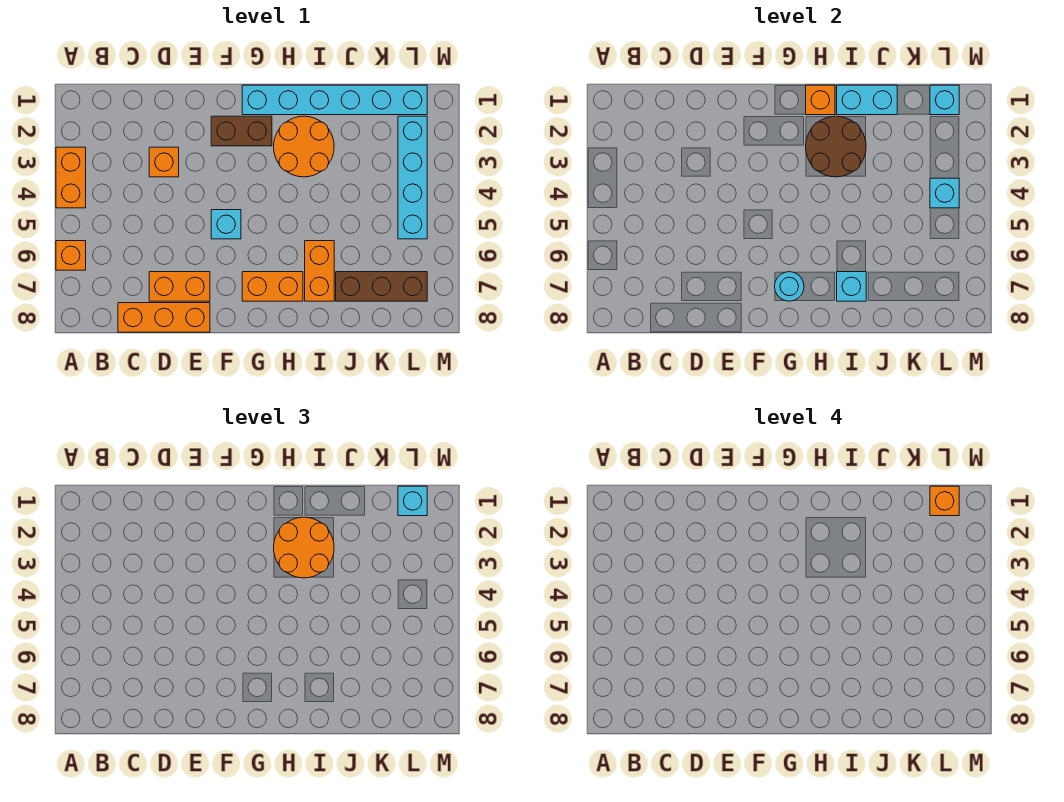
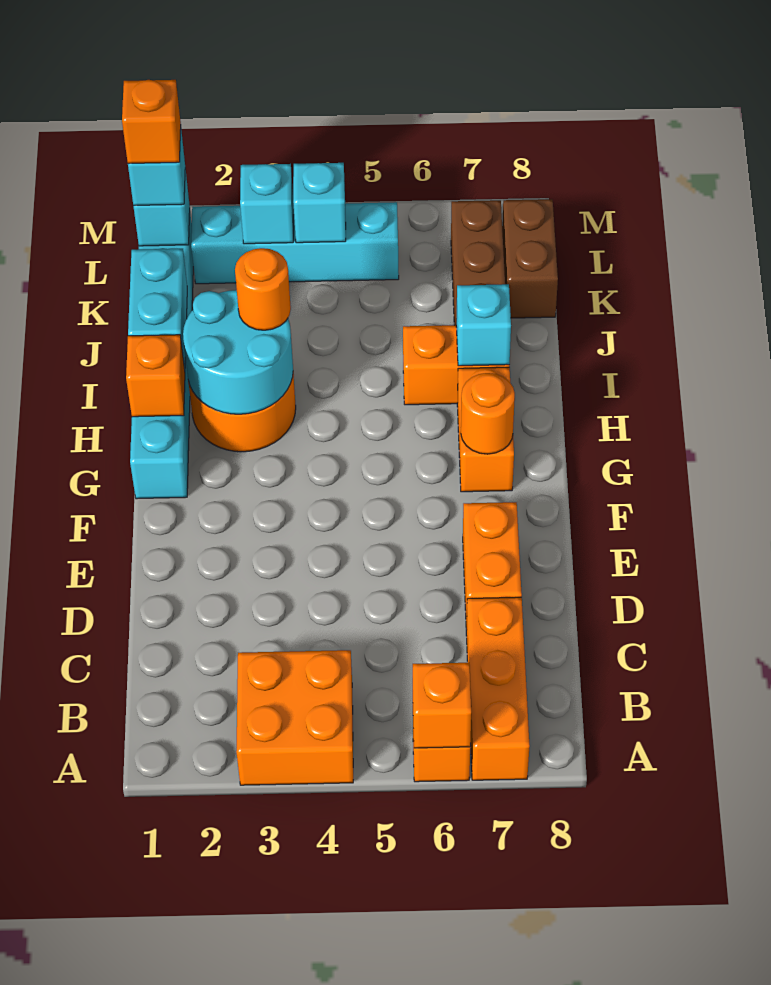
orange brick A3:A4 level 1 -> orange brick A3:B4 level 1
orange brick C8:E8 level 1 -> orange brick A7:C7 level 1
orange brick D3 level 1 -> orange brick A6 level 2
brown brick F2:G2 level 1 -> brown brick K8:L8 level 1
cyan brick F5 level 1 -> cyan brick L3 level 2
cyan round brick G7 level 2 -> orange round brick G7 level 2
brown round brick H2:I3 level 2 -> cyan round brick H2:I3 level 2
orange round brick H2:I3 level 3 -> orange round brick I3 level 3

